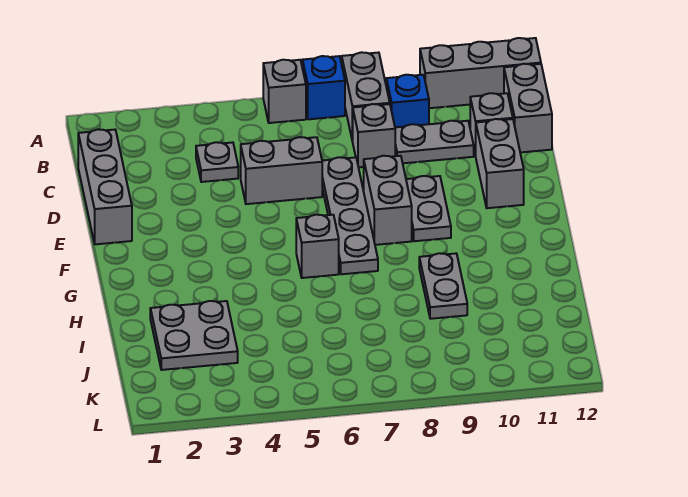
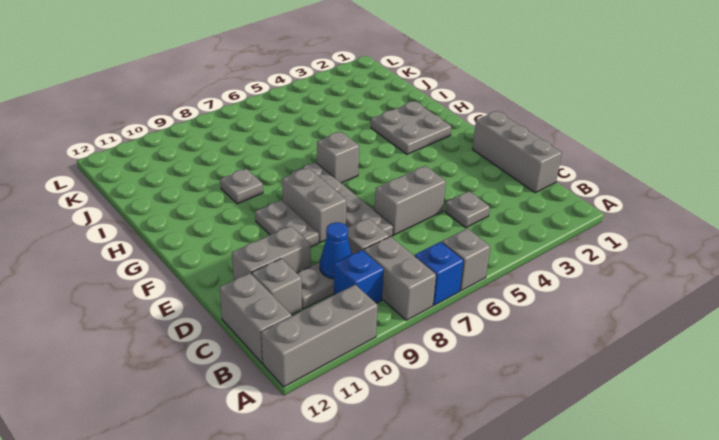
none -> blue cone C9 level 2
grey brick D11:E11 level 1 -> grey brick D10:D11 level 1
grey plate H9:I9 level 1 -> grey plate H9 level 1
grey plate I2:J3 level 1 -> grey plate G2:H3 level 1

